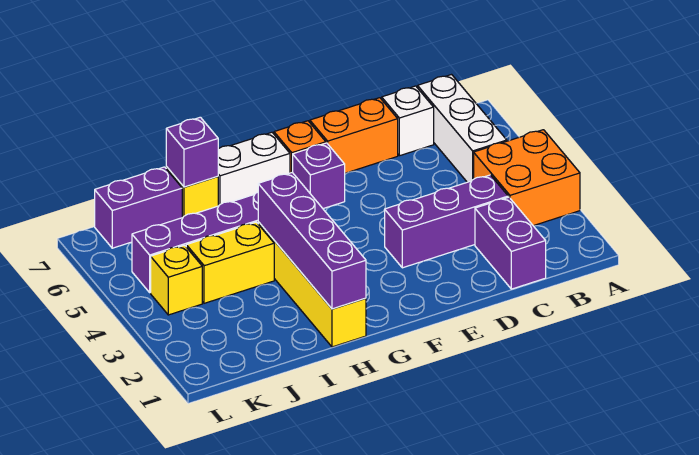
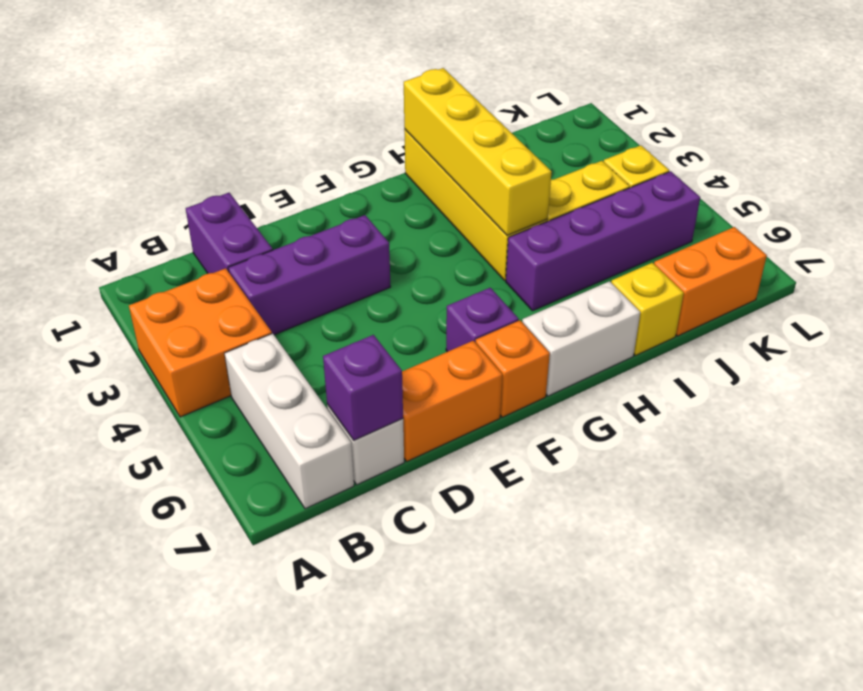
purple brick H1:H4 level 2 -> yellow brick H1:H4 level 2
purple brick I7 level 2 -> purple brick C7 level 2
purple brick J7:K7 level 1 -> orange brick J7:K7 level 1

